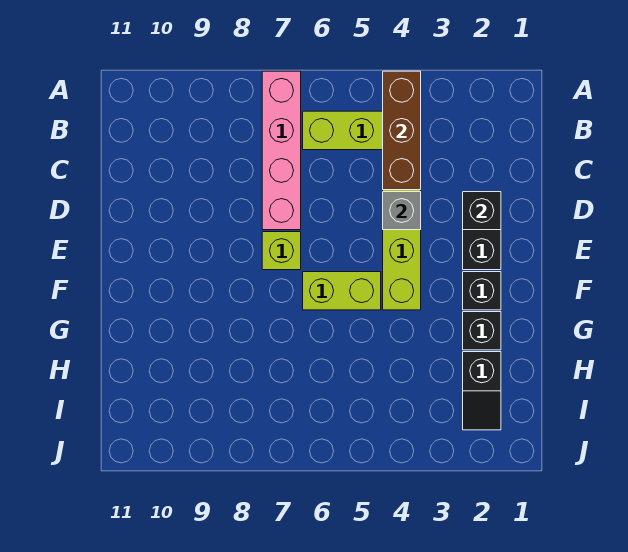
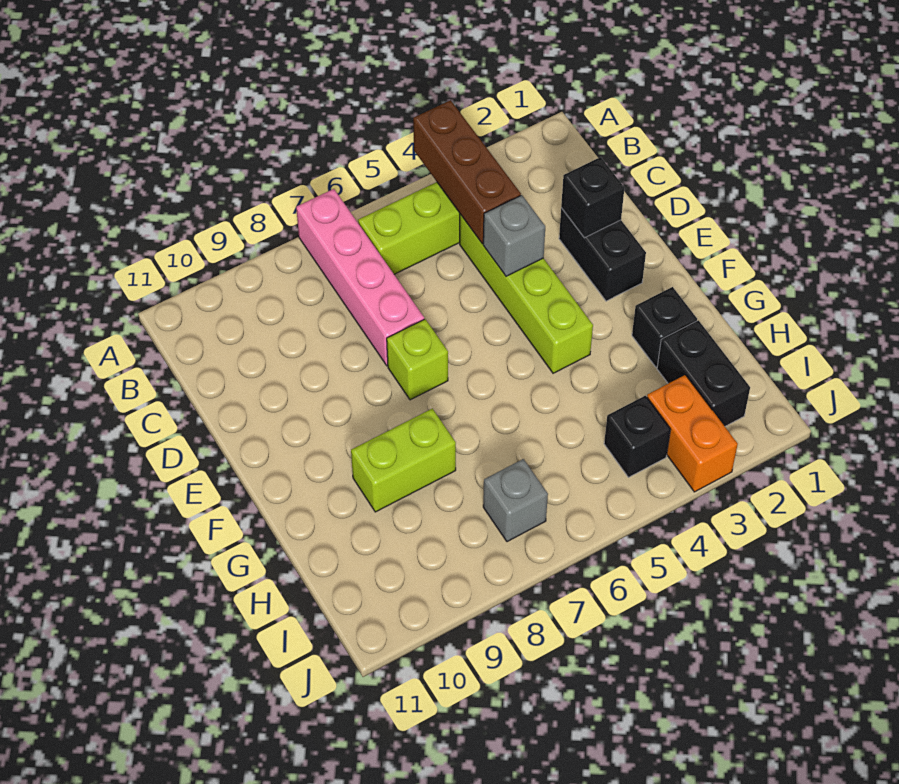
black brick F2 level 1 -> black brick I4 level 1
lime brick F5:F6 level 1 -> lime brick G8:G9 level 1
black slope H2:I2 level 1 top H -> black brick H2:I2 level 1
none -> orange brick I3:J3 level 1
none -> grey brick I7 level 1

